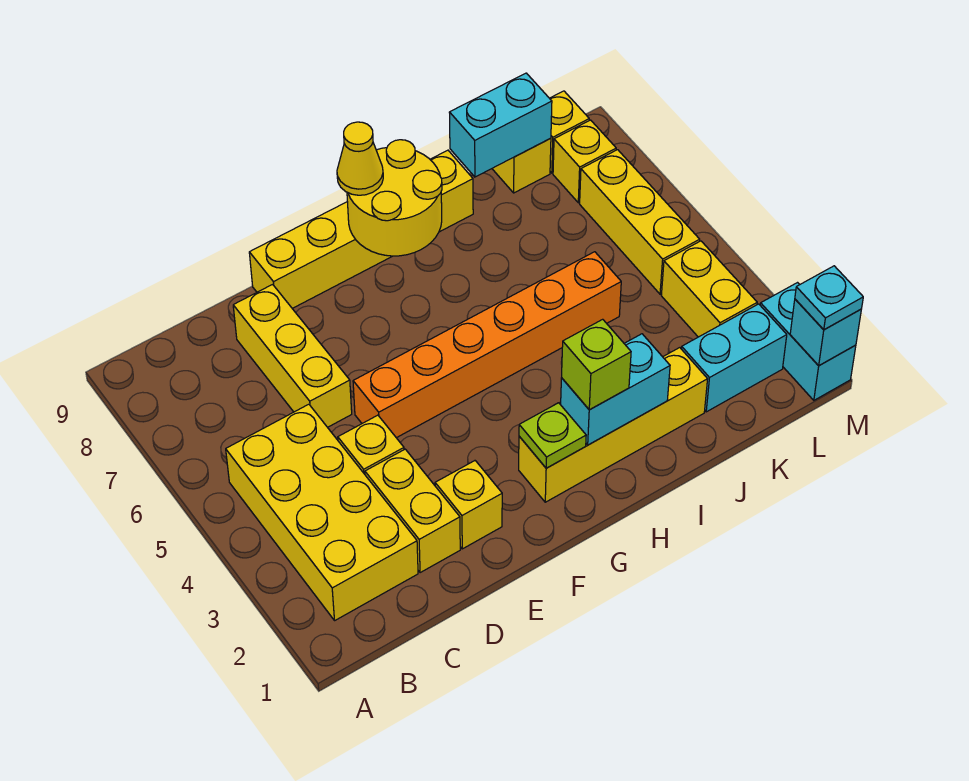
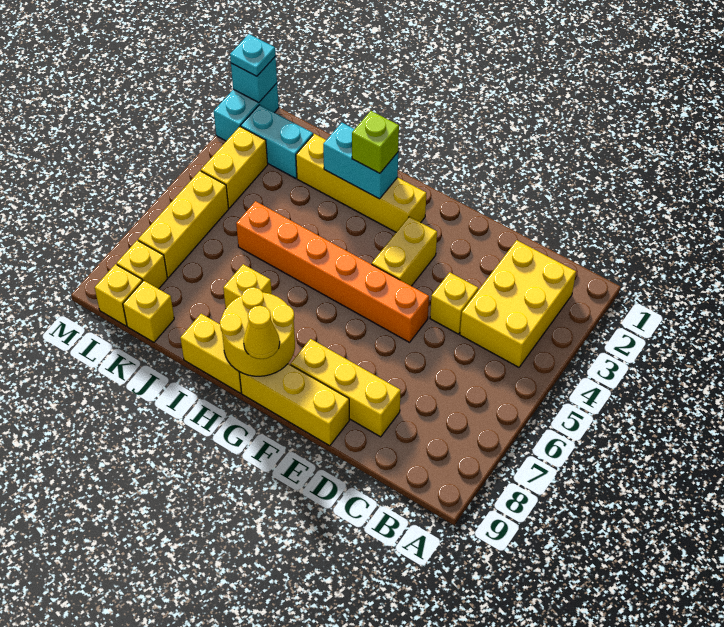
yellow brick B2:C5 level 1 -> yellow brick B2:C4 level 1
yellow brick D2:D3 level 1 -> yellow brick F3:F4 level 1
yellow brick D6:D8 level 1 -> yellow brick D8:F8 level 1
yellow brick E2 level 1 -> yellow brick I7 level 1
lime plate G2 level 2 -> none
cyan brick J9:K9 level 2 -> none

